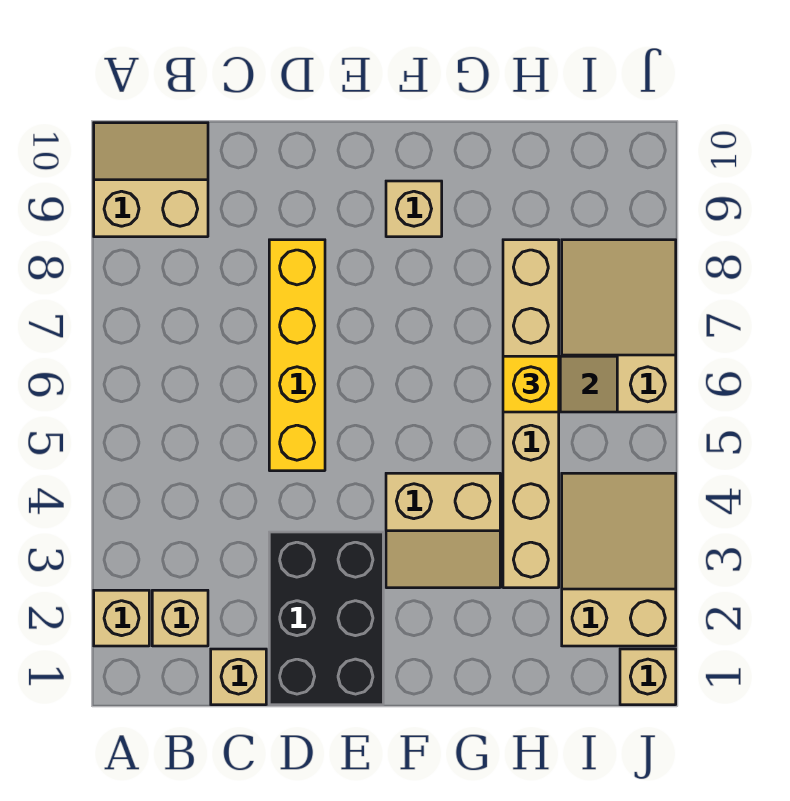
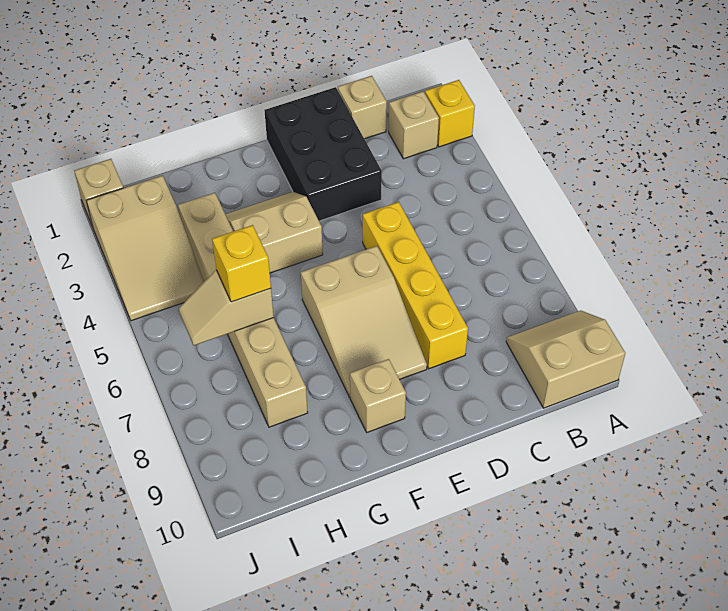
tan brick A2 level 1 -> yellow brick A2 level 1
tan slope A9:B10 level 1 top 9 -> tan slope A9:B10 level 1 top 10
tan slope I6:J8 level 1 top 6 -> tan slope E6:F8 level 1 top 6

